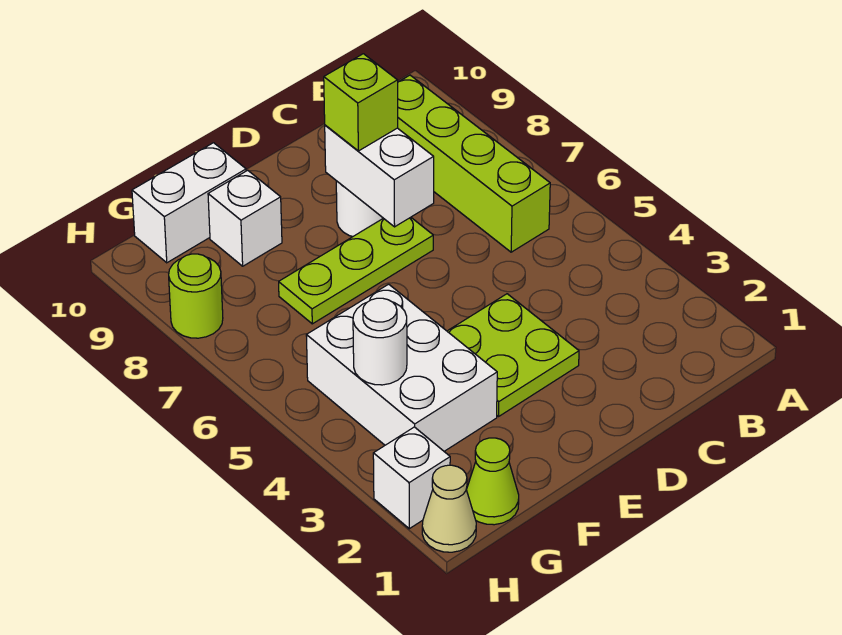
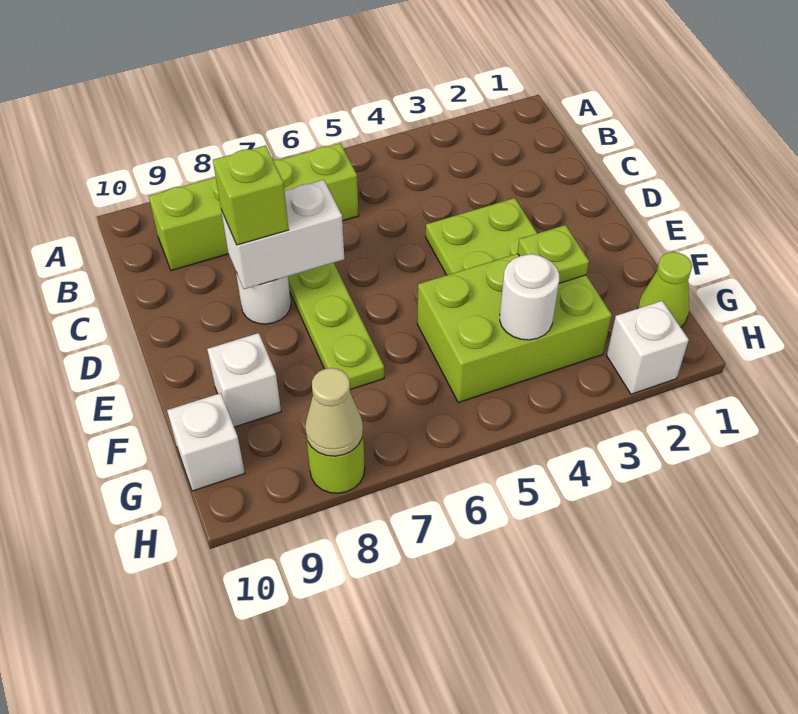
white brick F3:G5 level 1 -> lime brick F3:G5 level 1
none -> lime plate F3 level 2
white brick F10:G10 level 1 -> white brick G10 level 1
tan cone H1 level 1 -> tan cone H8 level 2

